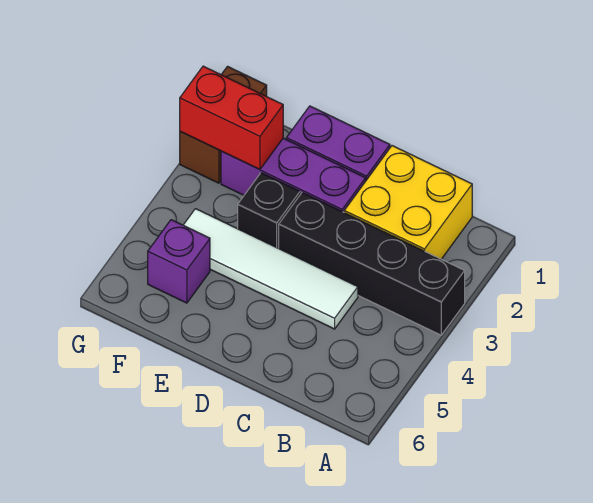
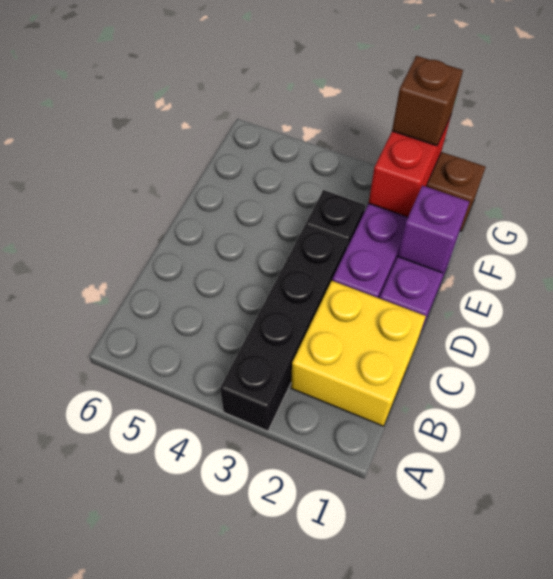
white tile C4:F4 level 1 -> none
purple brick F5 level 1 -> purple brick E1 level 2
none -> brown brick G2 level 3

